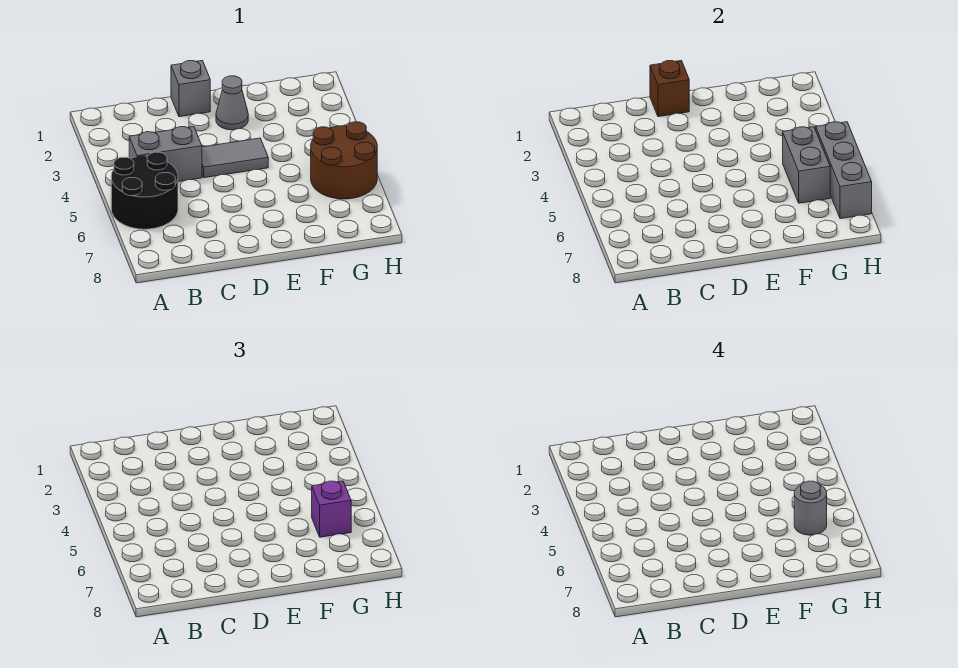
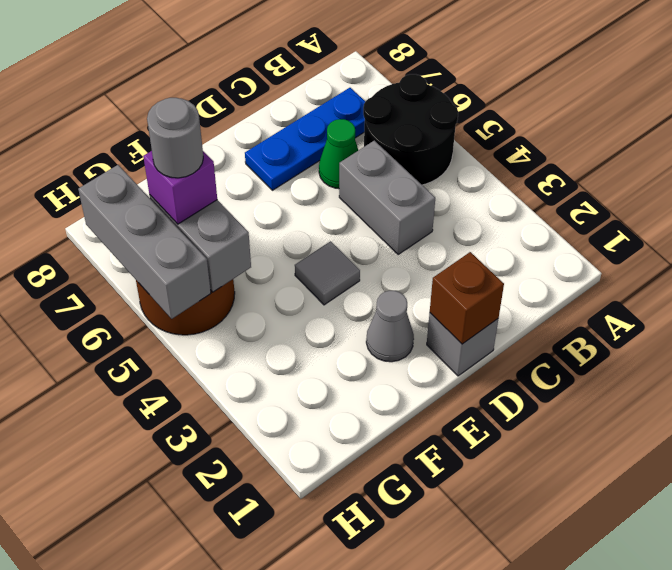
grey brick B4:C4 level 1 -> grey brick C4:C5 level 1
none -> blue plate B7:D7 level 1
none -> green cone C6 level 1
grey tile D4:E4 level 1 -> grey tile E4 level 1

